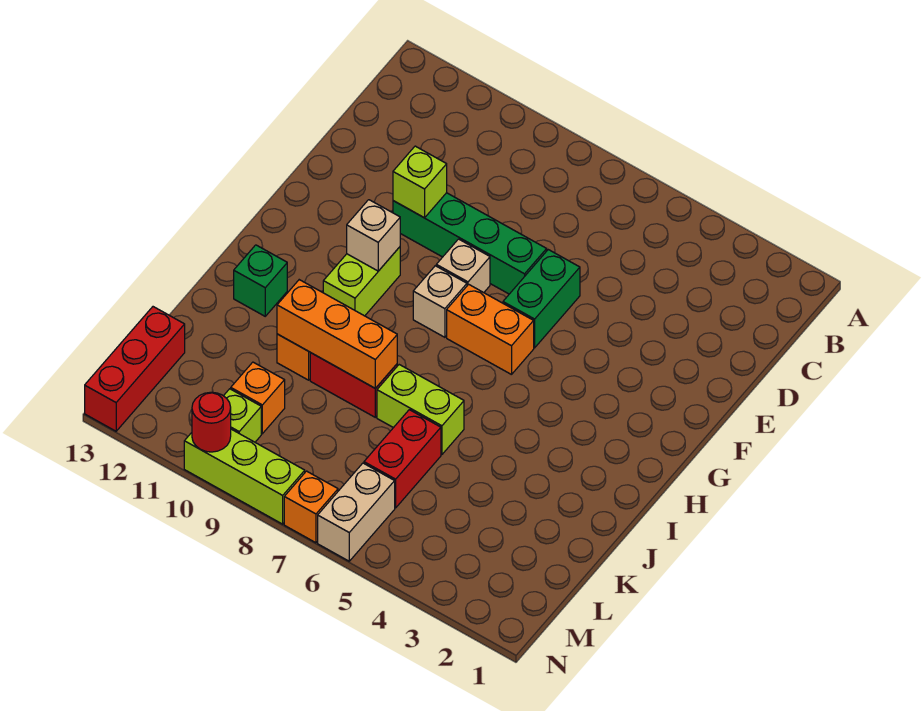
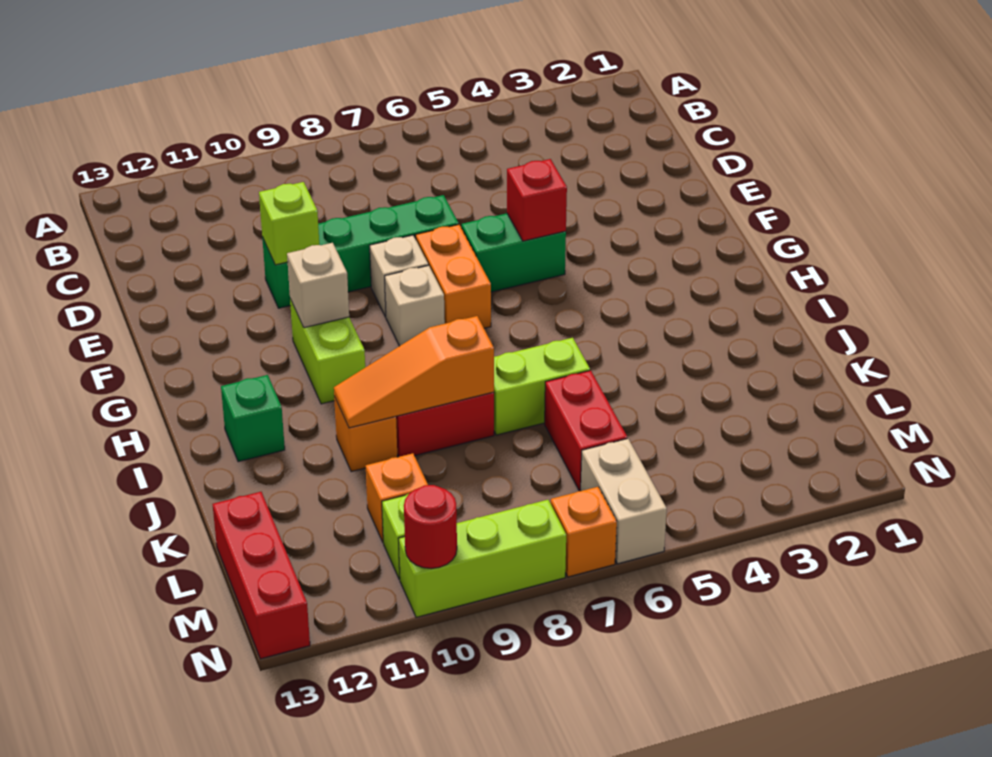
green brick E6:F6 level 1 -> green brick F5:F6 level 1
none -> red brick F5 level 2
orange brick G6:G7 level 1 -> orange brick F7:G7 level 1
orange brick J8:J10 level 2 -> orange slope J8:J10 level 2 top 8

